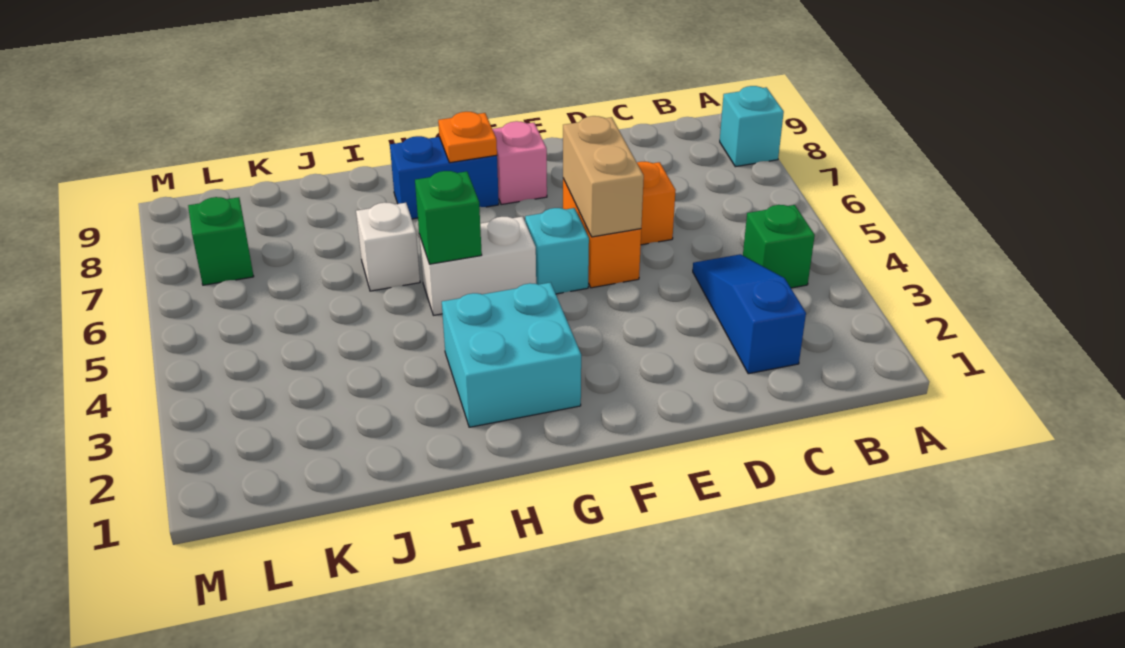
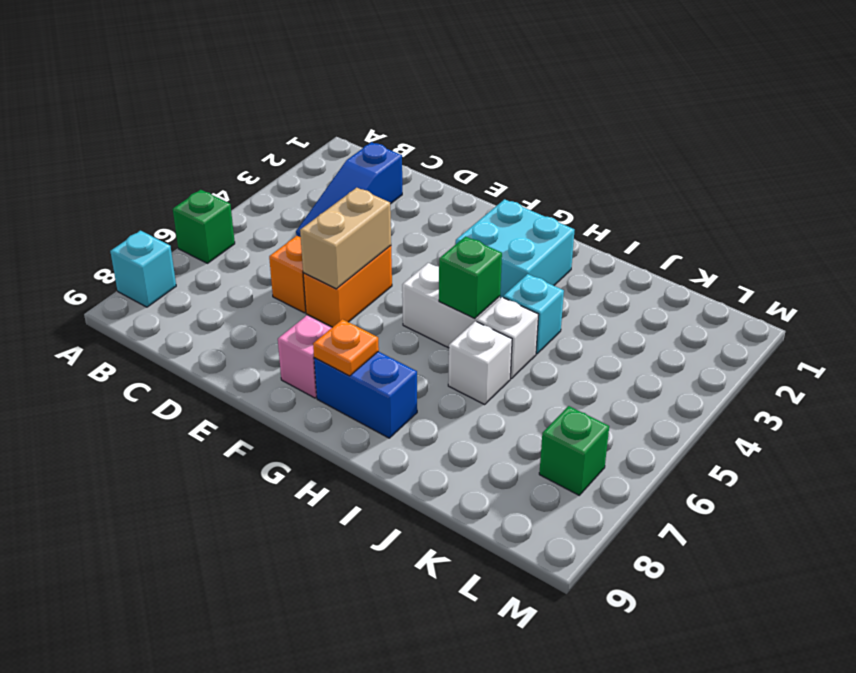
green brick B4 level 1 -> green brick A6 level 1
cyan brick F5 level 1 -> cyan brick I4 level 1
none -> white brick I5 level 1

